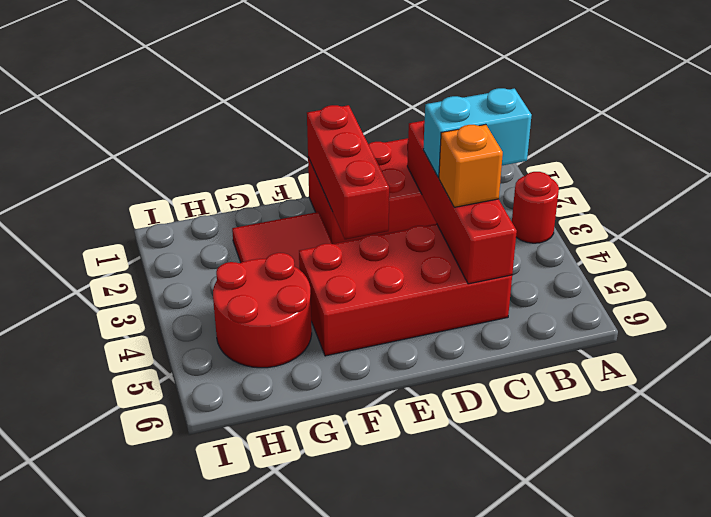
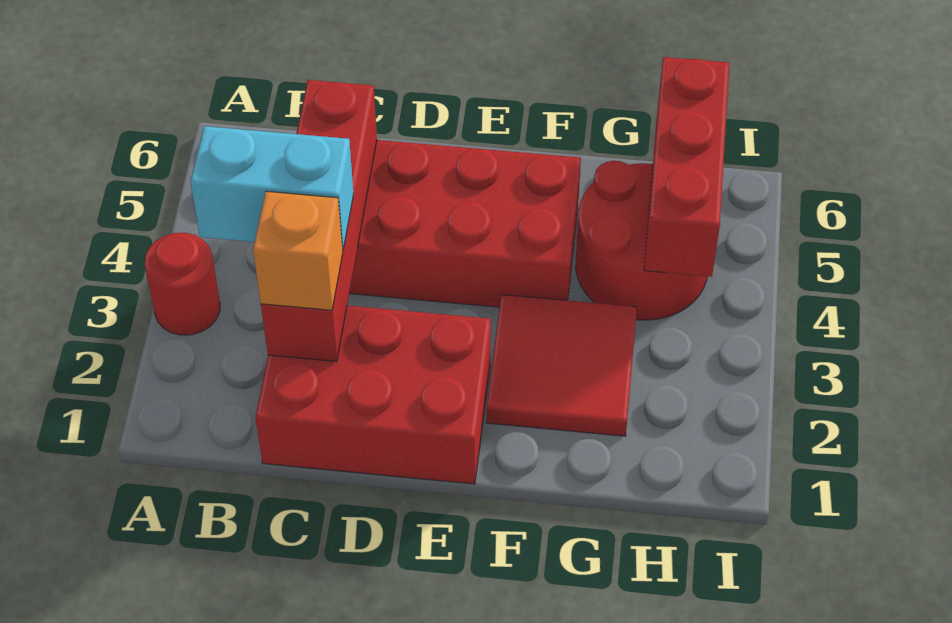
orange brick C4 level 3 -> orange brick C2 level 3
red brick E1:E3 level 2 -> red brick H4:H6 level 2

